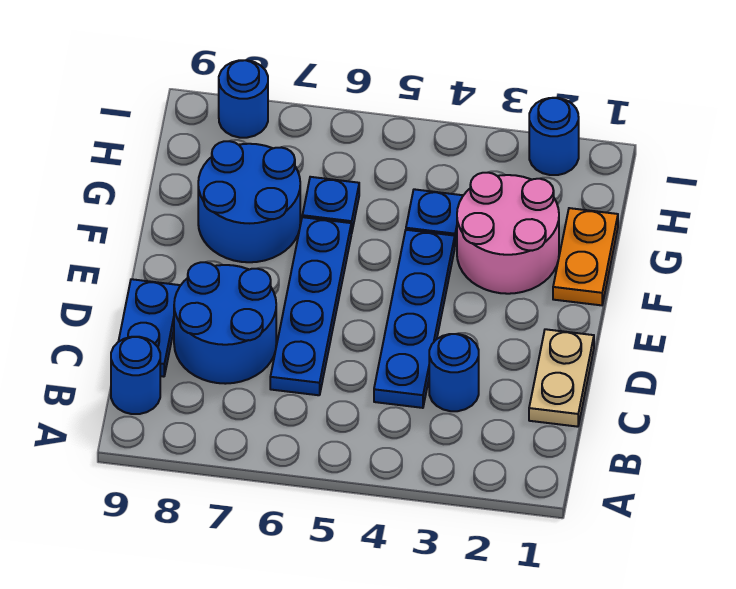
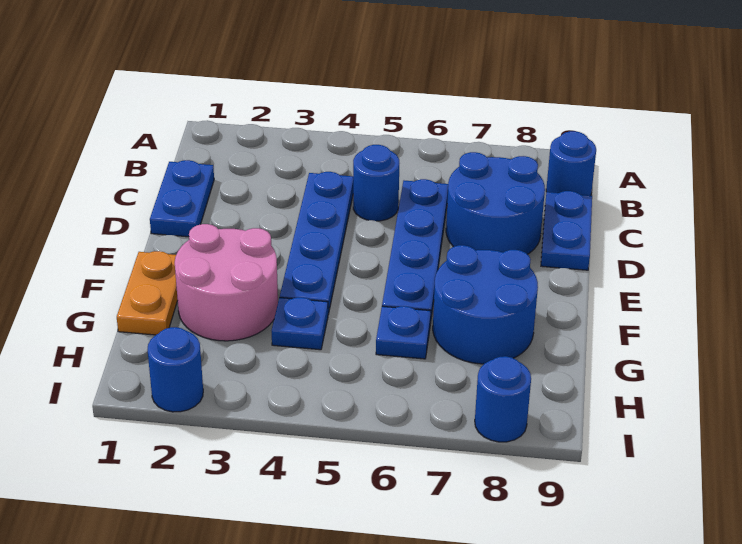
tan plate C1:D1 level 1 -> blue plate C1:D1 level 1
blue round brick C3 level 1 -> blue round brick C5 level 1

